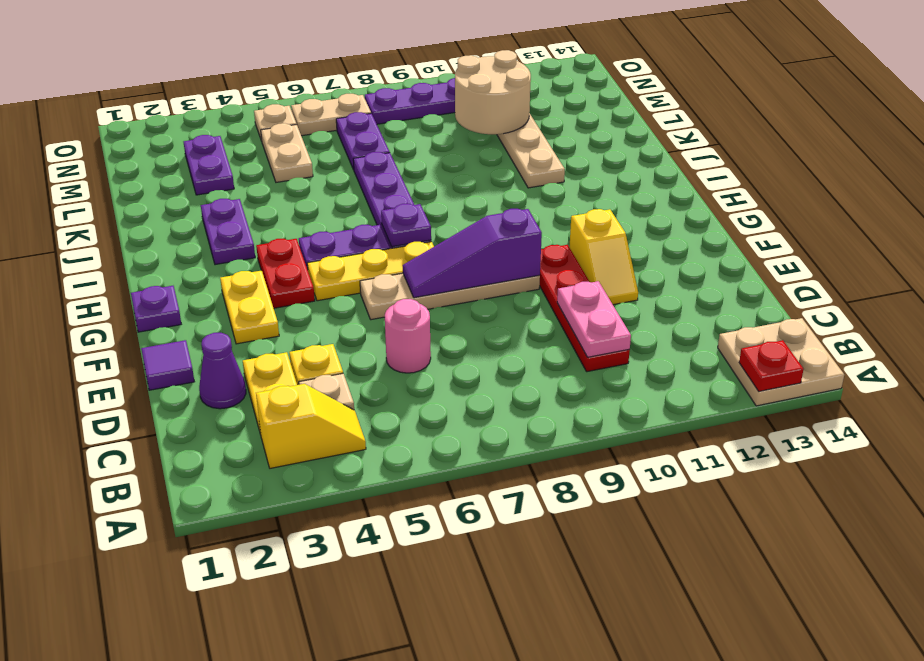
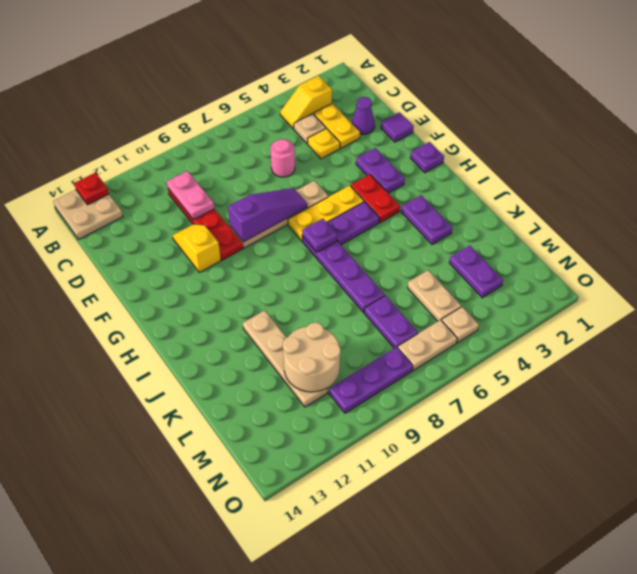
yellow plate F3:G3 level 1 -> purple plate F3:G3 level 1

